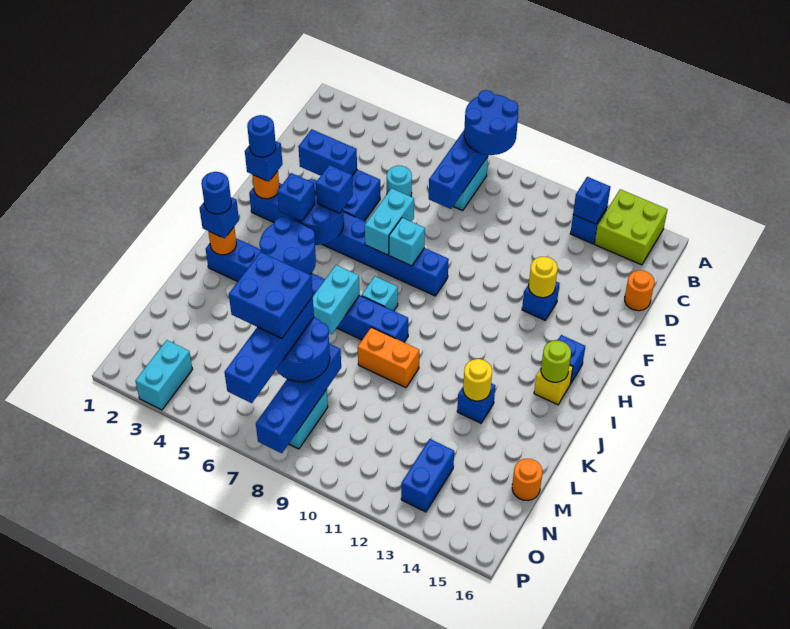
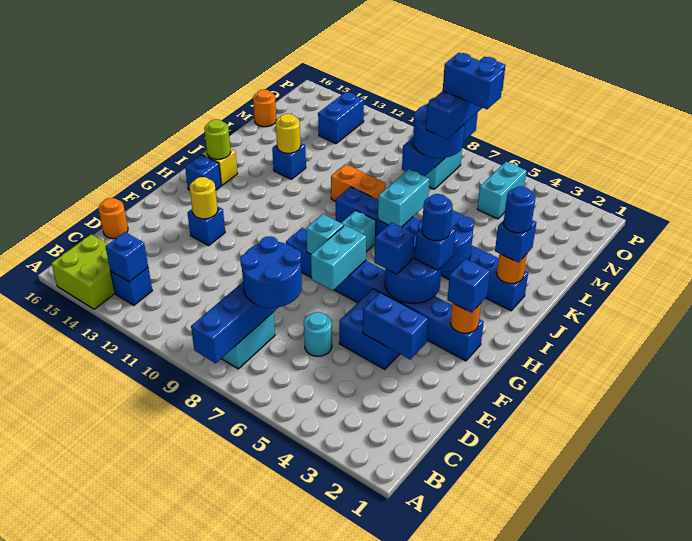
blue round brick A8:B9 level 3 -> blue round brick C7:D8 level 3
blue round brick G2 level 4 -> blue round brick H4 level 4
blue brick M6:N7 level 5 -> blue brick N6:N7 level 5
cyan brick O3:P3 level 1 -> cyan brick N5:O5 level 1

